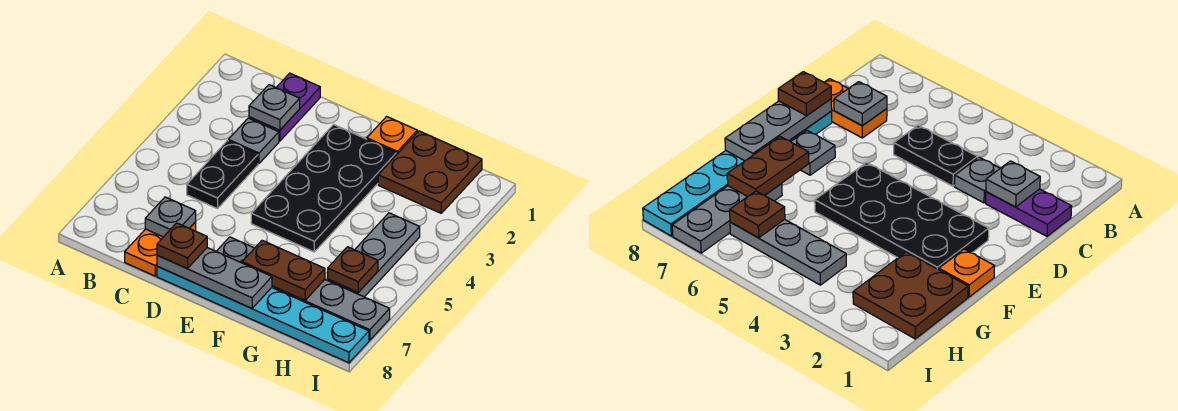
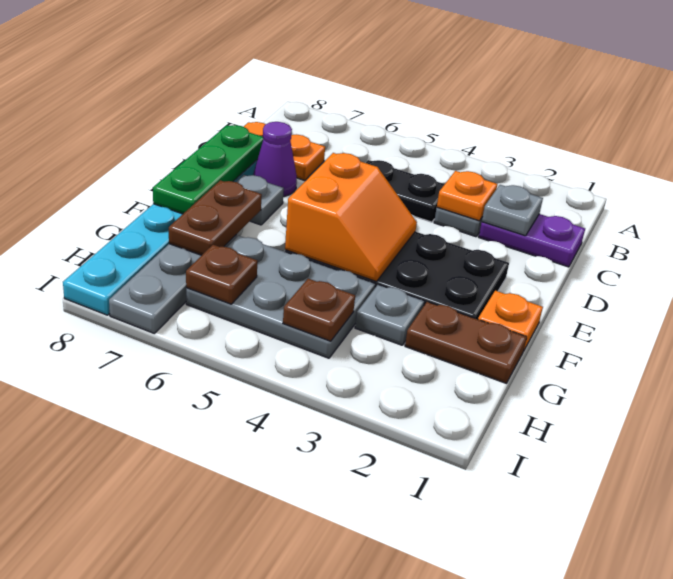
none -> orange plate C3 level 2
grey plate C7 level 2 -> grey plate G3 level 1
none -> purple cone D7 level 1
grey plate D8:F8 level 2 -> green plate D8:F8 level 2
brown plate D8 level 3 -> brown plate H4 level 2
none -> orange slope E4:F5 level 2 top 5
brown plate G1:H2 level 1 -> brown plate G1:G2 level 1
grey plate H4:H6 level 1 -> grey plate G4:H6 level 1

